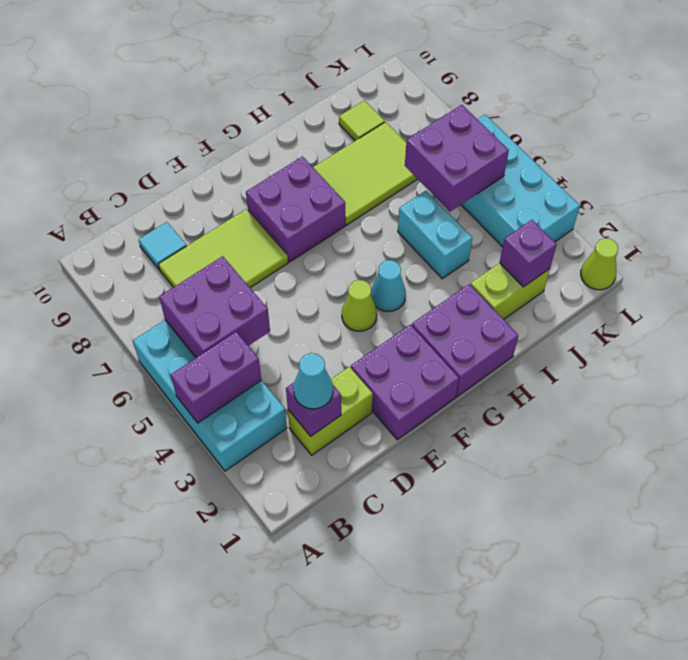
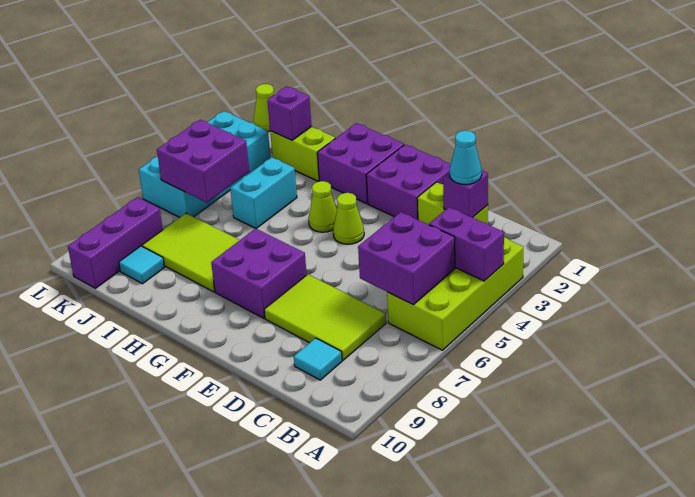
cyan brick A3:B6 level 1 -> lime brick A3:B6 level 1
cyan cone G4 level 1 -> lime cone G4 level 1
lime tile J9 level 1 -> cyan tile J9 level 1
none -> purple brick K8:K10 level 1

